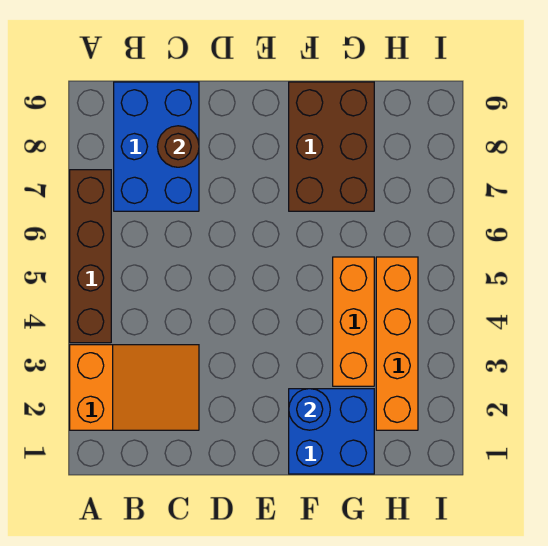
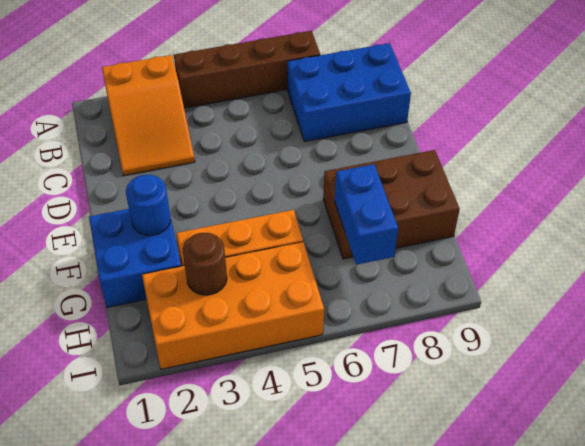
brown round brick C8 level 2 -> brown round brick H3 level 2
none -> blue brick G7:H7 level 2
orange brick H2:H5 level 1 -> orange brick H2:I5 level 1

